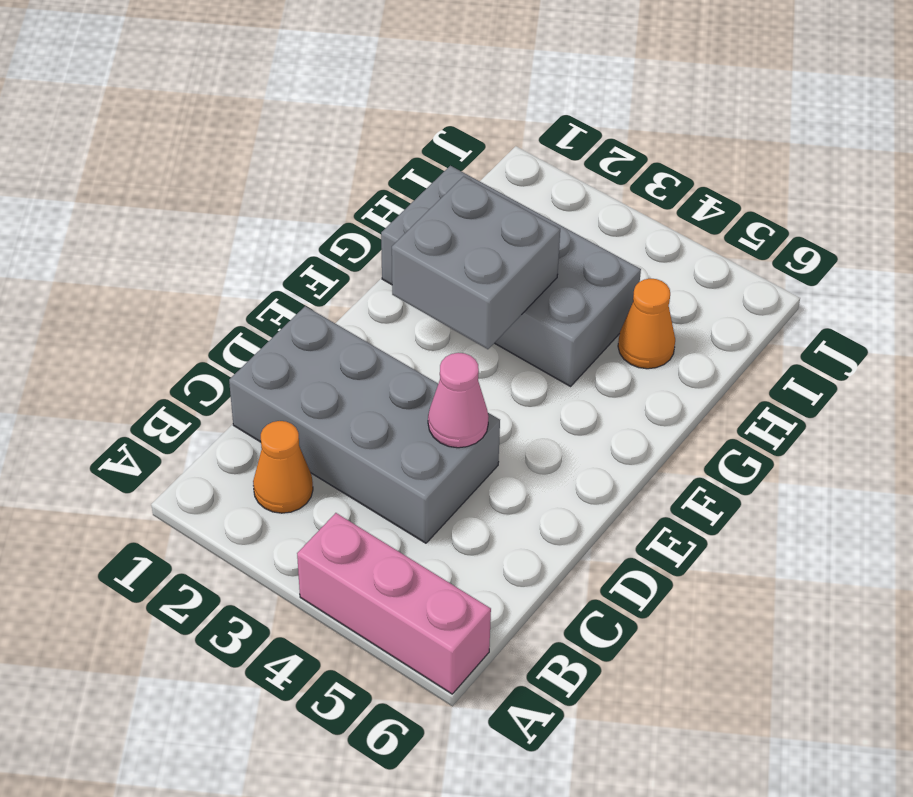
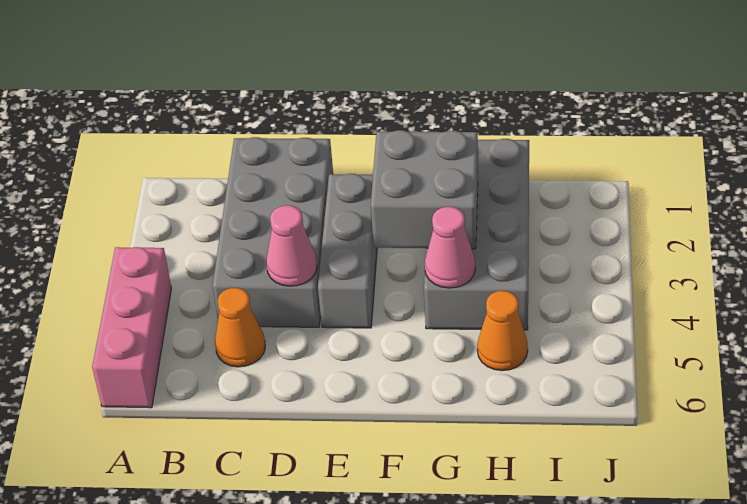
orange cone B2 level 1 -> orange cone C5 level 1
none -> grey brick E2:E4 level 1
none -> pink cone G4 level 2

